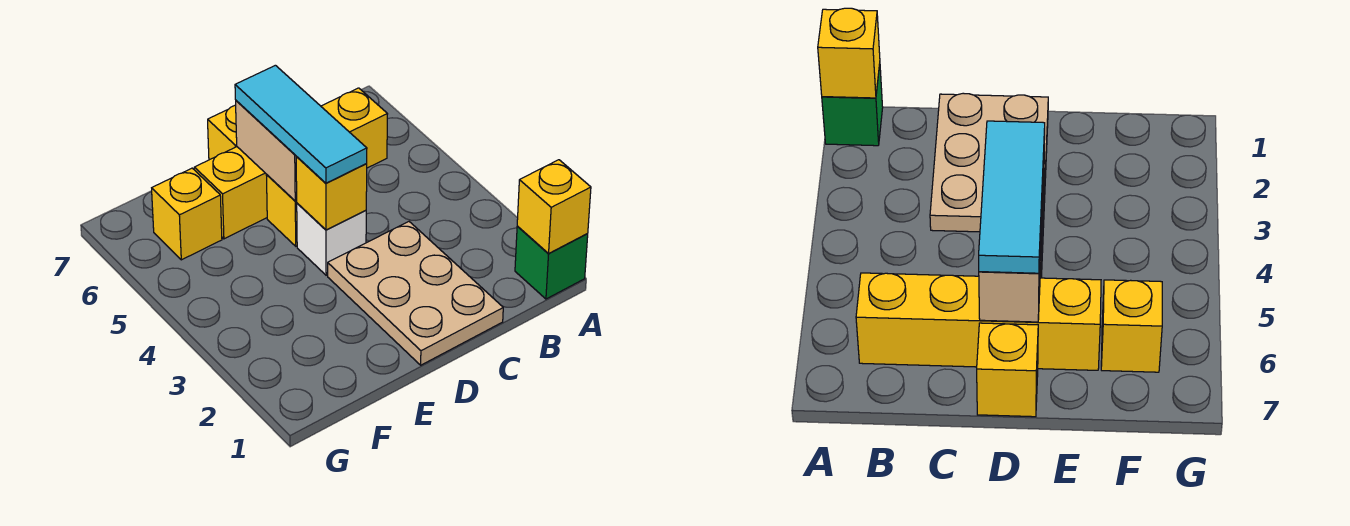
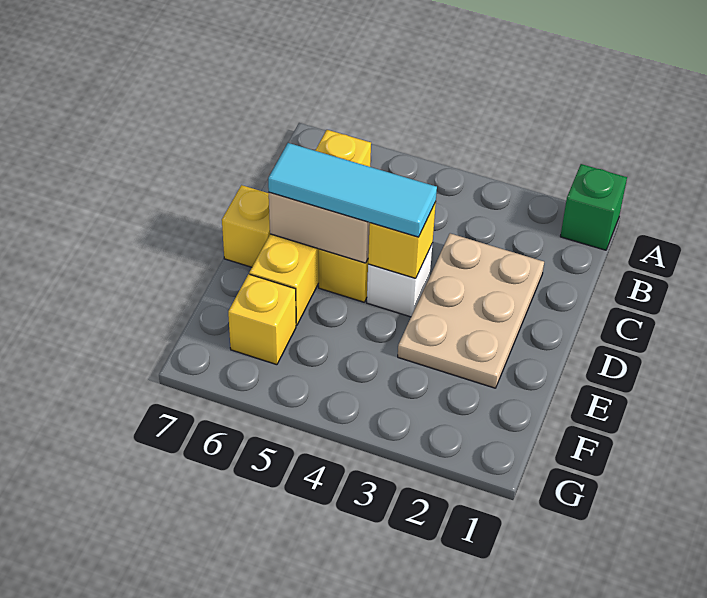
yellow brick A1 level 2 -> none
tan plate C1:D3 level 1 -> tan plate C2:E3 level 1

